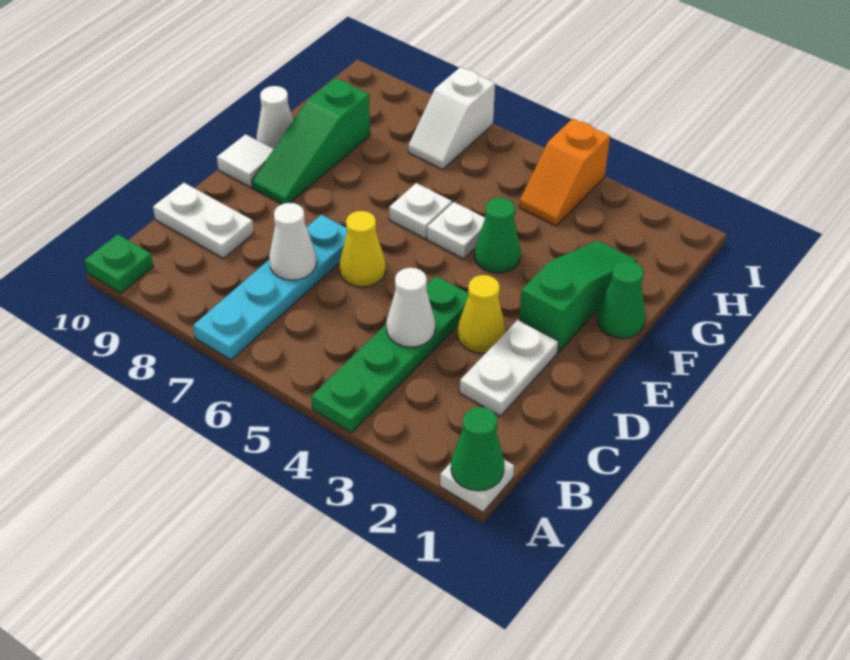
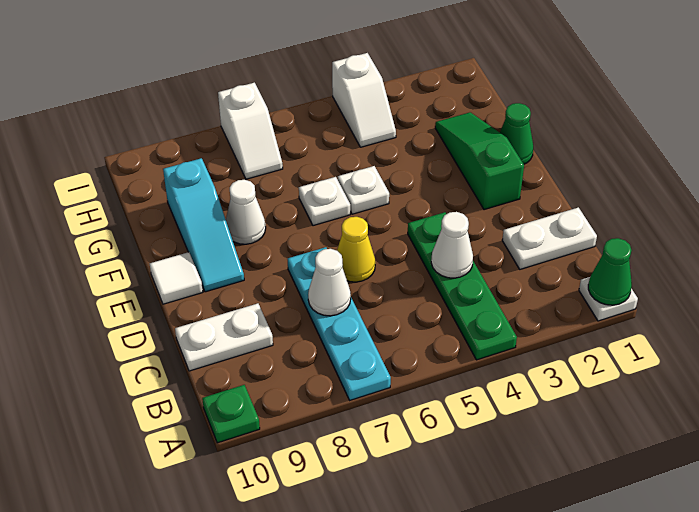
white plate C2:D2 level 1 -> white plate C1:C2 level 1
yellow cone D3 level 1 -> none
green slope E9:G9 level 1 top G -> cyan slope E9:G9 level 1 top G
green cone F4 level 1 -> none
white cone F10 level 1 -> white cone F8 level 1
orange slope H4:I4 level 1 top I -> white slope H4:I4 level 1 top I

